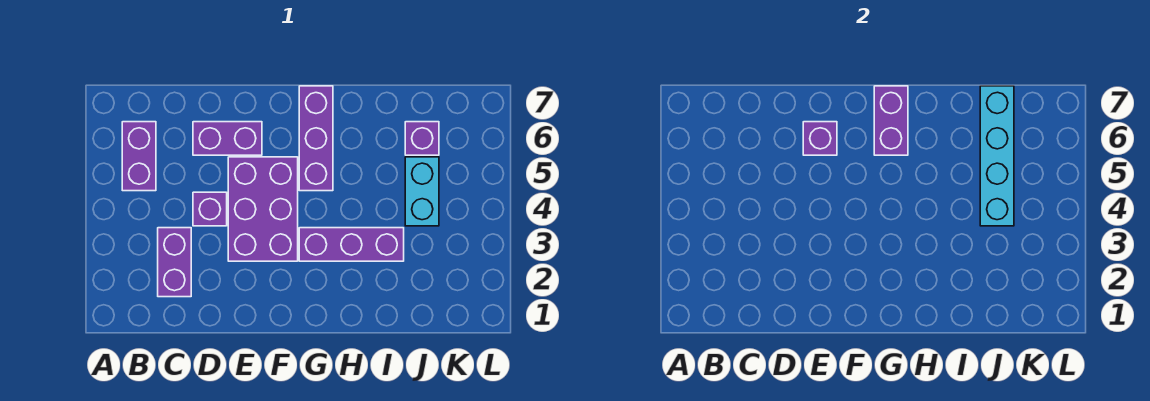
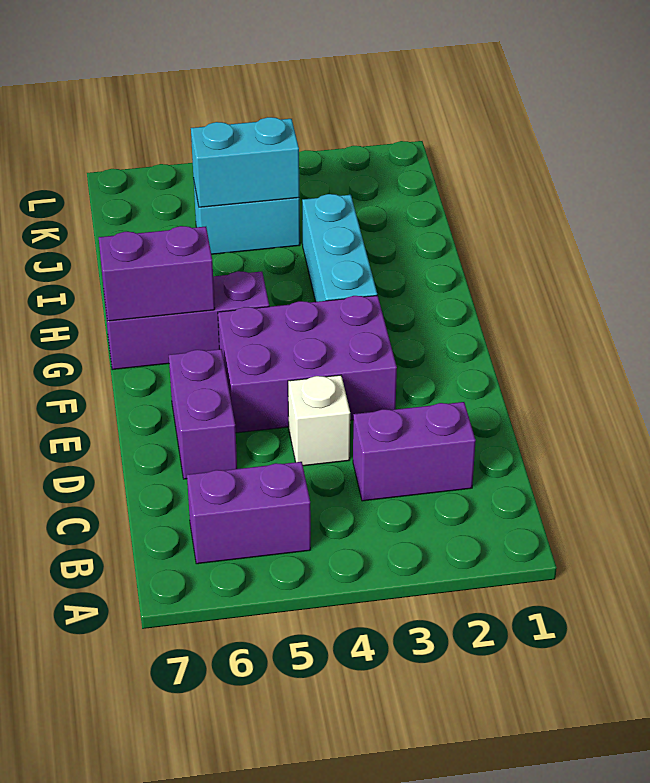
purple brick D4 level 1 -> white brick D4 level 1
purple brick E6 level 2 -> none
purple brick G3:I3 level 1 -> cyan brick G3:I3 level 1
cyan brick J4:J7 level 2 -> cyan brick J4:J5 level 2
purple brick J6 level 1 -> none

